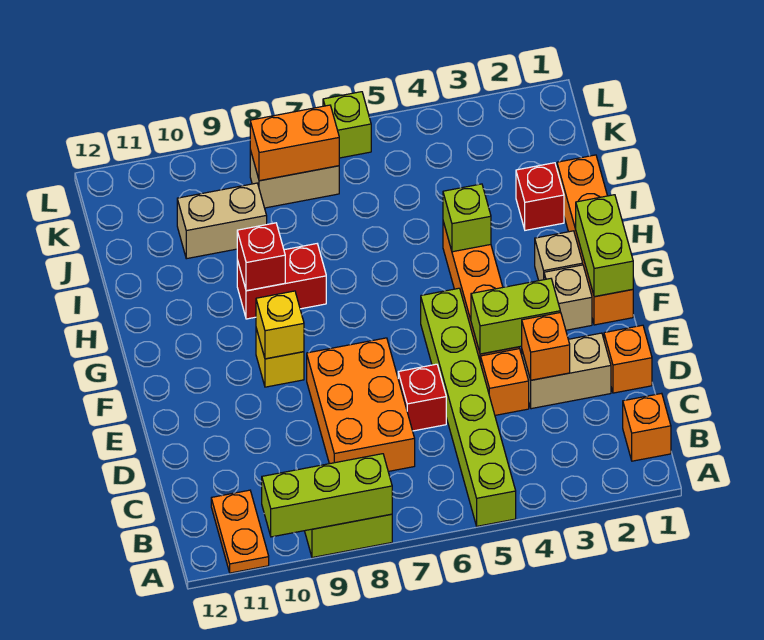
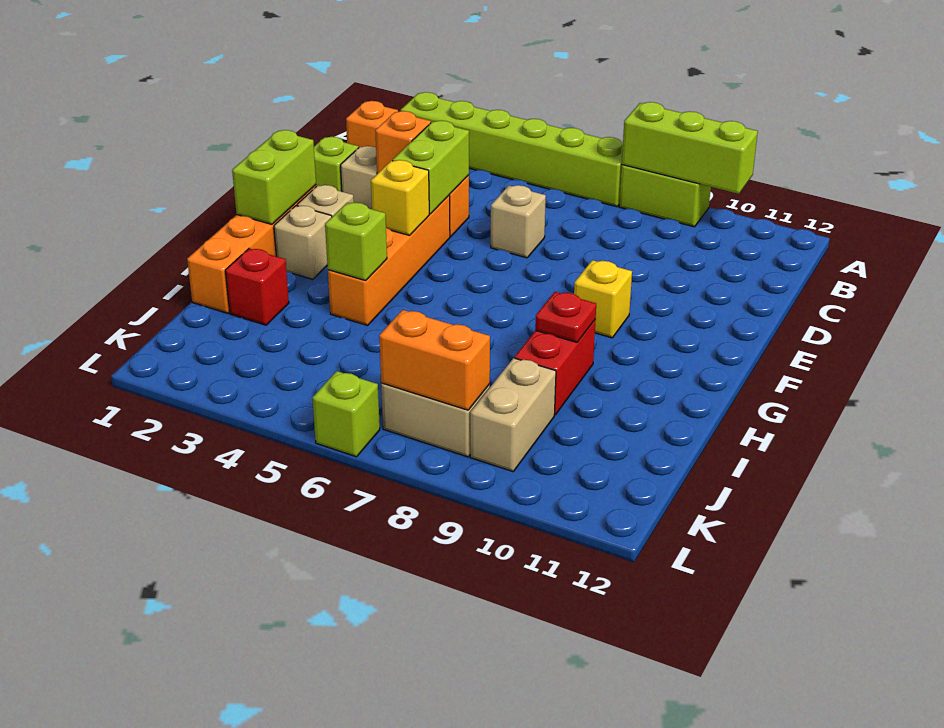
lime brick A5:F5 level 1 -> lime brick A2:A7 level 1
orange plate A11:B11 level 1 -> none
orange brick C7:E8 level 1 -> none
orange brick D1 level 1 -> lime brick D1 level 1
red brick D6 level 1 -> tan brick D6 level 1
lime brick E3:E4 level 2 -> lime brick D4:E4 level 2
yellow brick F9 level 2 -> yellow brick F4 level 2
red brick H8:H9 level 1 -> red brick H9:I9 level 1
red brick H9 level 2 -> red plate H9 level 2
tan brick J9:J10 level 1 -> tan brick J9:K9 level 1

